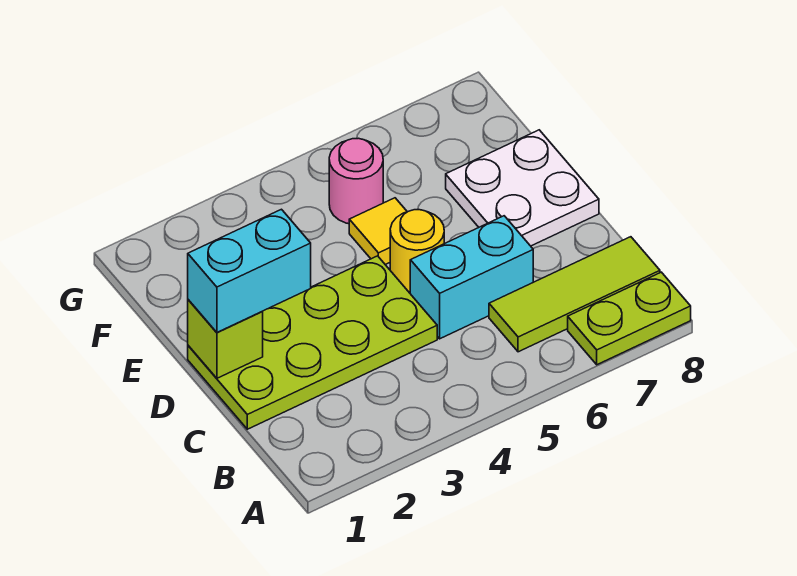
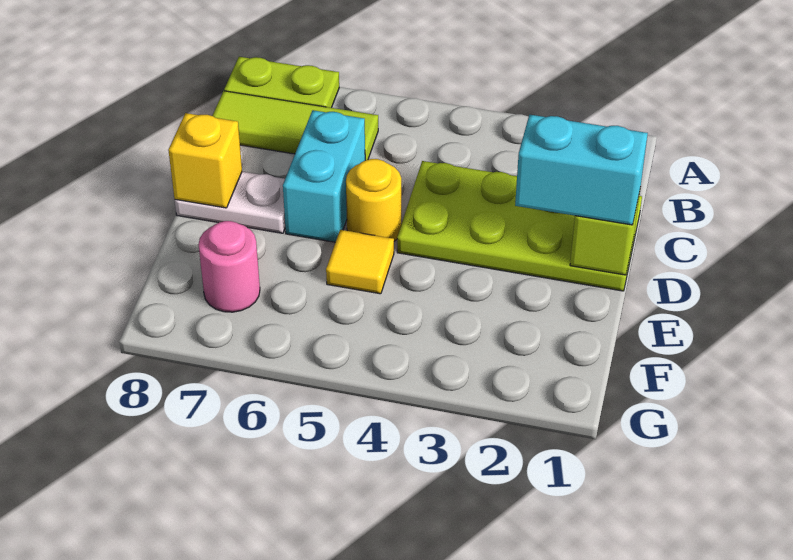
cyan brick C5:C6 level 1 -> cyan brick C6:D6 level 1
white plate D7:E8 level 1 -> white plate D7:D8 level 1
none -> yellow brick D8 level 2
pink round brick F5 level 1 -> pink round brick F7 level 1

